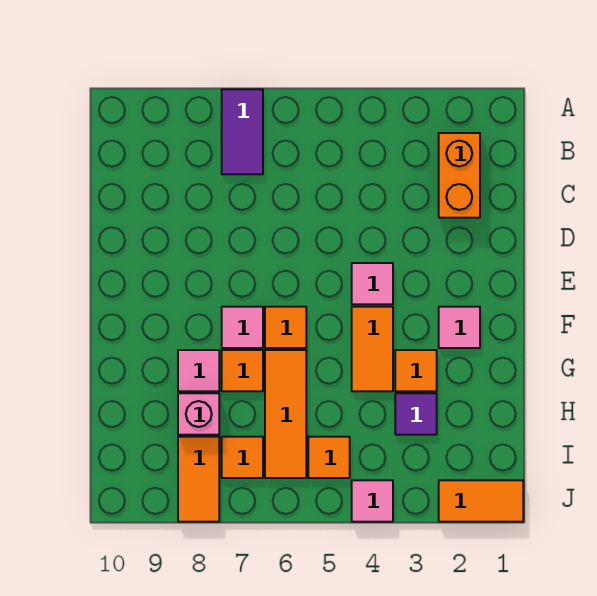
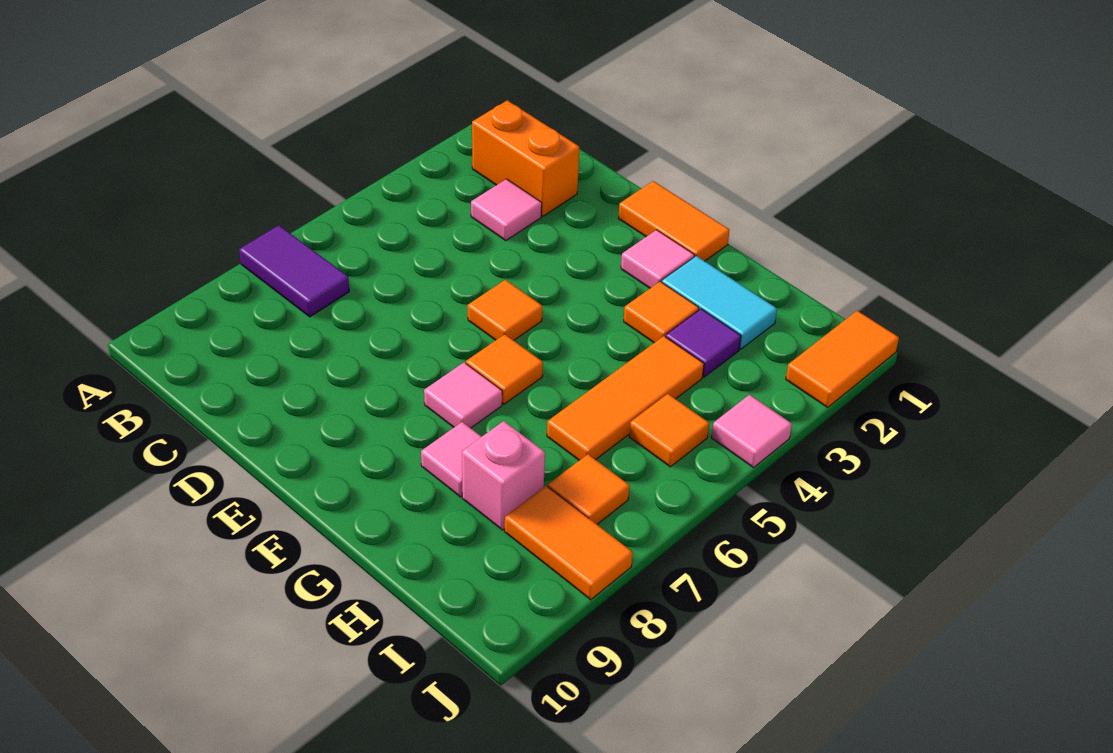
pink tile E4 level 1 -> pink tile C3 level 1
orange tile F4:G4 level 1 -> orange tile E1:F1 level 1
none -> cyan tile G2:H2 level 1
orange tile G6:I6 level 1 -> orange tile H4:H6 level 1
orange tile G7 level 1 -> orange tile E5 level 1

